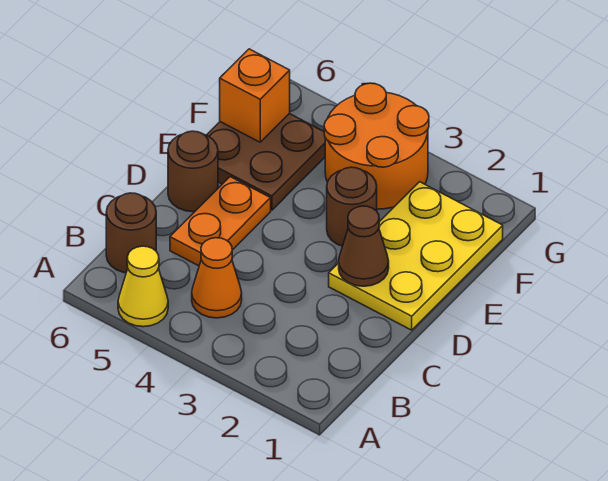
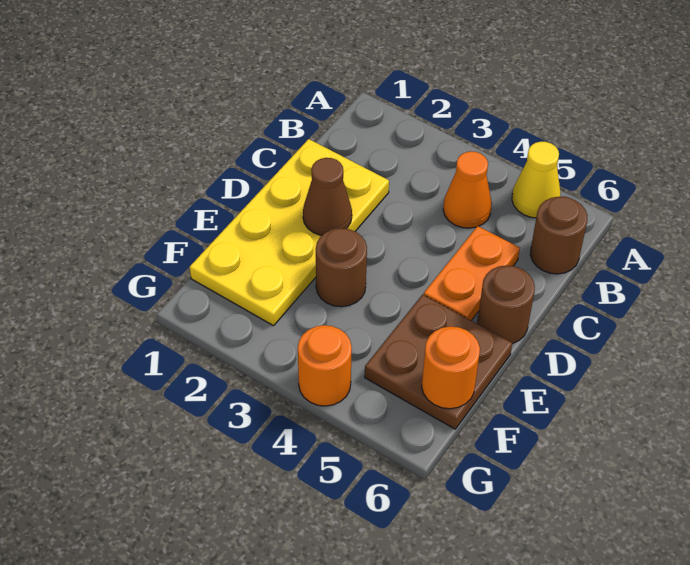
yellow plate D1:F2 level 1 -> yellow plate C1:F2 level 1
orange round brick F3:G4 level 1 -> orange round brick G4 level 1
orange brick F6 level 2 -> orange round brick F6 level 2

